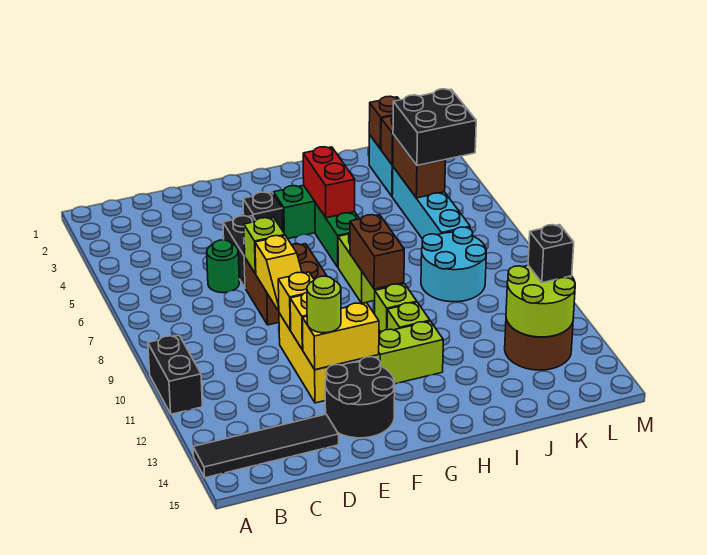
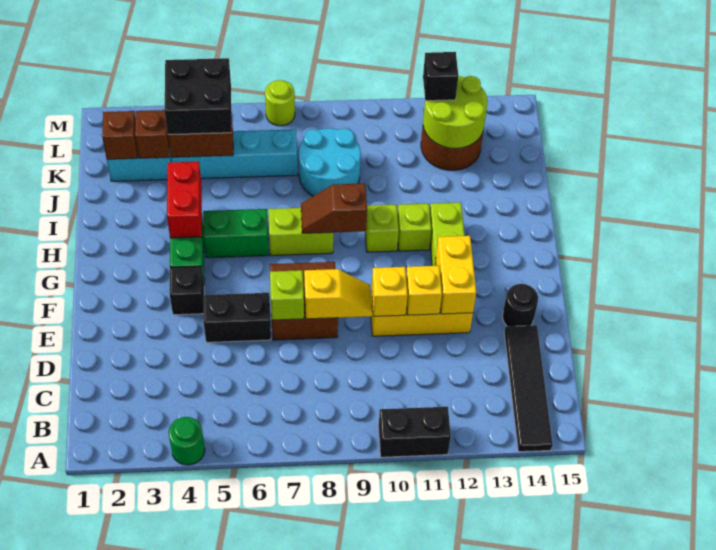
green round brick D6 level 1 -> green round brick A4 level 1
lime round brick E12 level 3 -> lime round brick M7 level 1
black round brick E13:F14 level 1 -> black round brick E14 level 1
red brick H4:H5 level 2 -> red brick H4:I4 level 2
brown brick H8:H9 level 2 -> brown slope H8:H9 level 2 top 9

